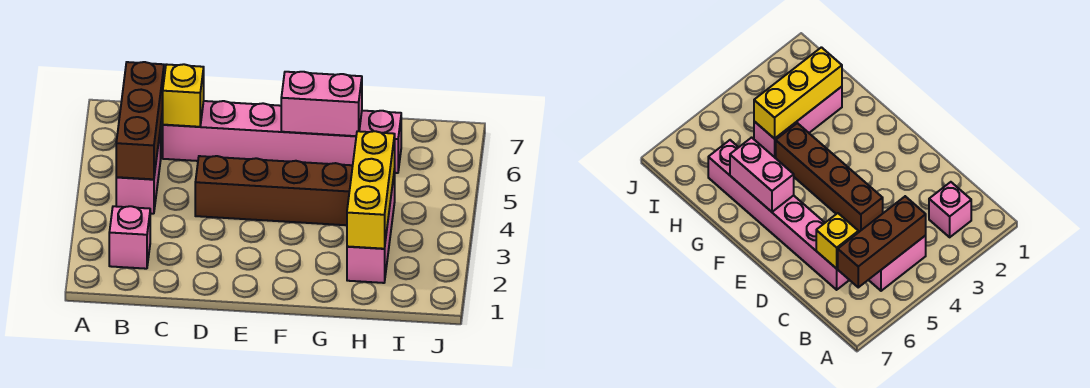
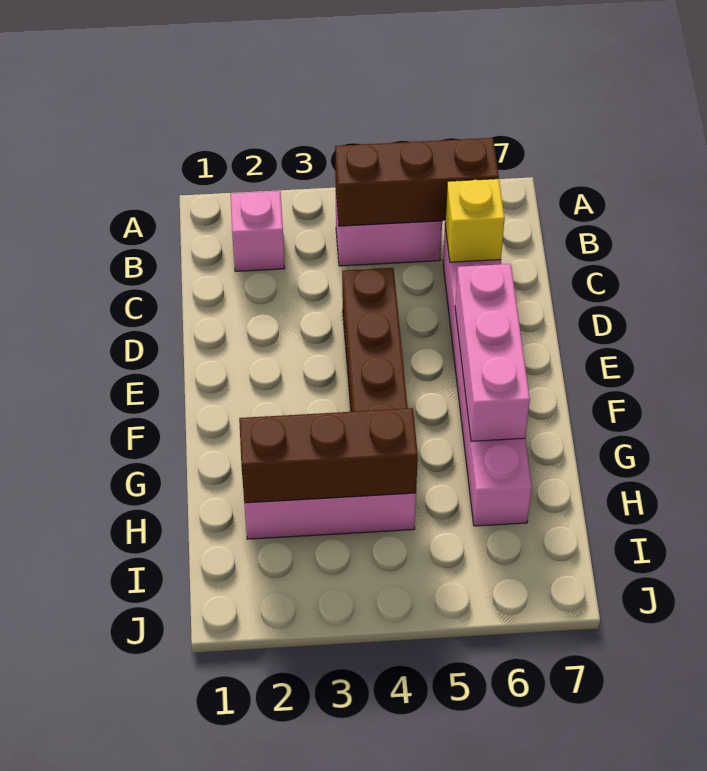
pink brick F6:G6 level 2 -> pink brick E6:G6 level 2
yellow brick H2:H4 level 2 -> brown brick H2:H4 level 2

